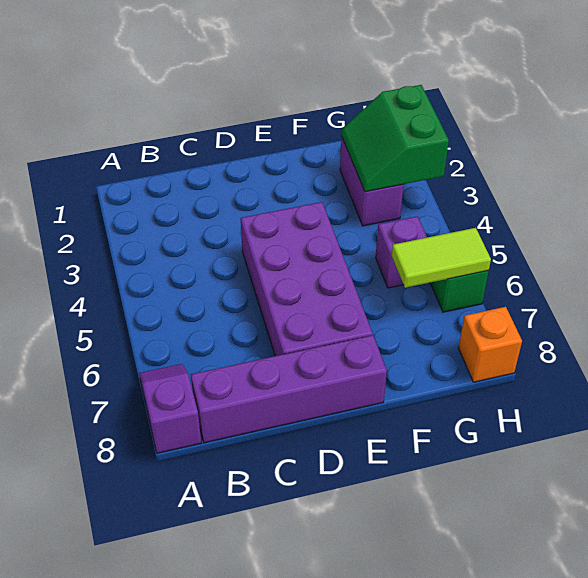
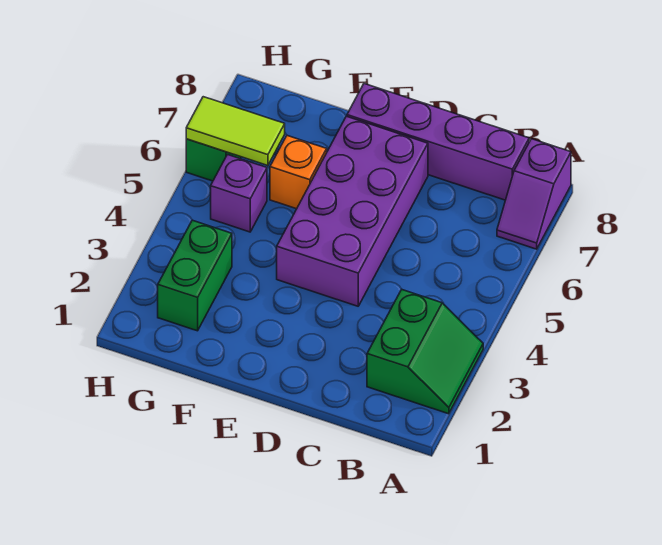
purple brick G2:G3 level 1 -> green brick G2:G3 level 1
green slope G2:H3 level 2 top H -> green slope A2:B3 level 1 top B
orange brick H8 level 1 -> orange brick F6 level 1

